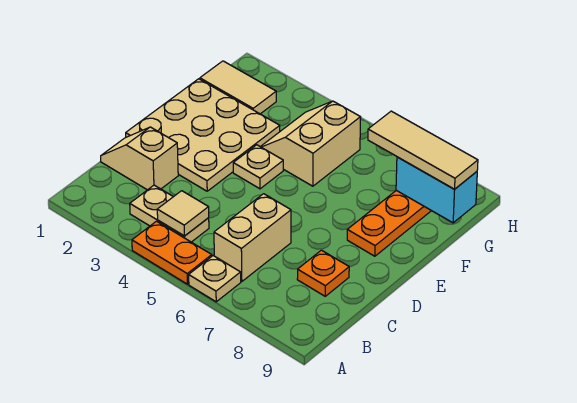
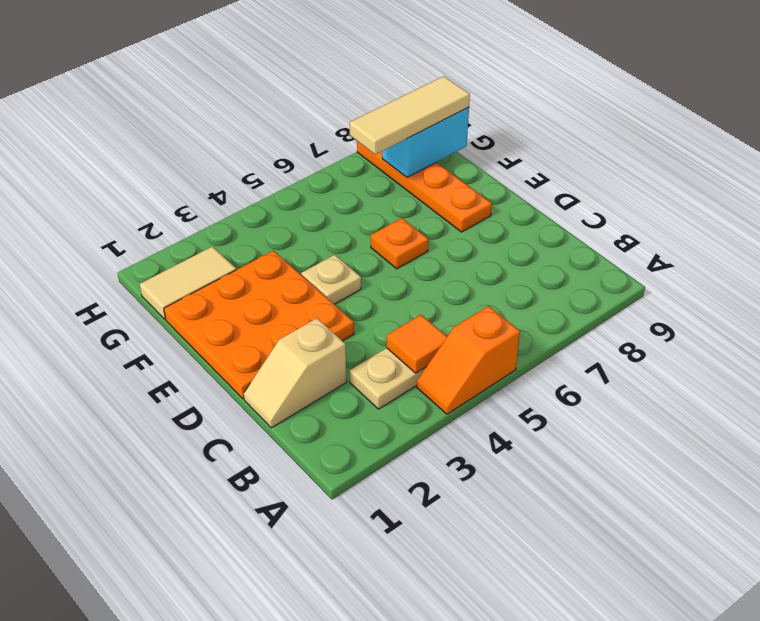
orange plate A4:A5 level 1 -> orange slope A4:A5 level 1 top 5
tan plate A6 level 1 -> none
tan tile B4 level 2 -> orange tile B4 level 2
tan brick B6:C6 level 1 -> none
orange plate C8 level 1 -> orange plate E6 level 1
tan plate D1:F3 level 1 -> orange plate D1:F3 level 1
tan slope F4:G5 level 1 top 5 -> none

